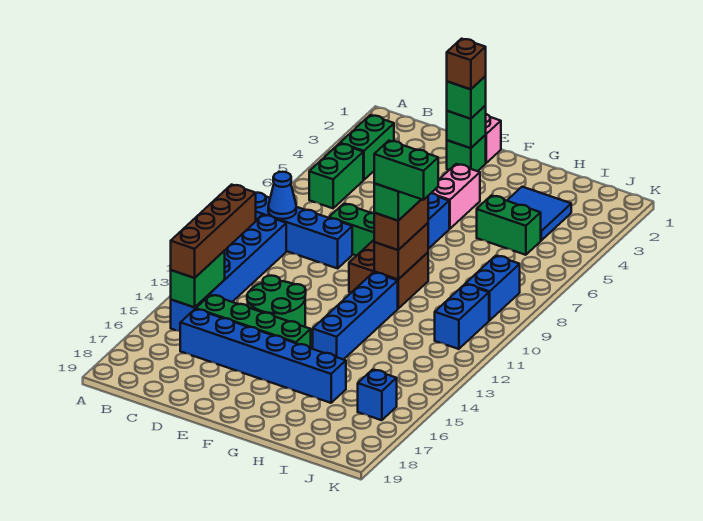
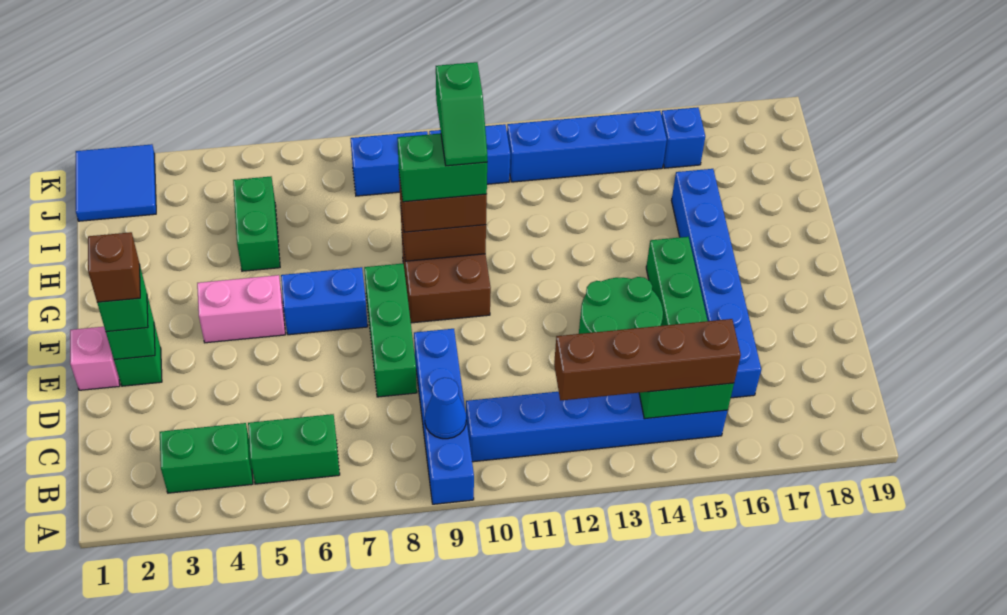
green brick G10:H10 level 5 -> green slope G10:H10 level 5 top H
blue brick G11:G14 level 1 -> blue brick J12:J15 level 1
blue tile H3:I4 level 1 -> blue tile J1:K2 level 1

